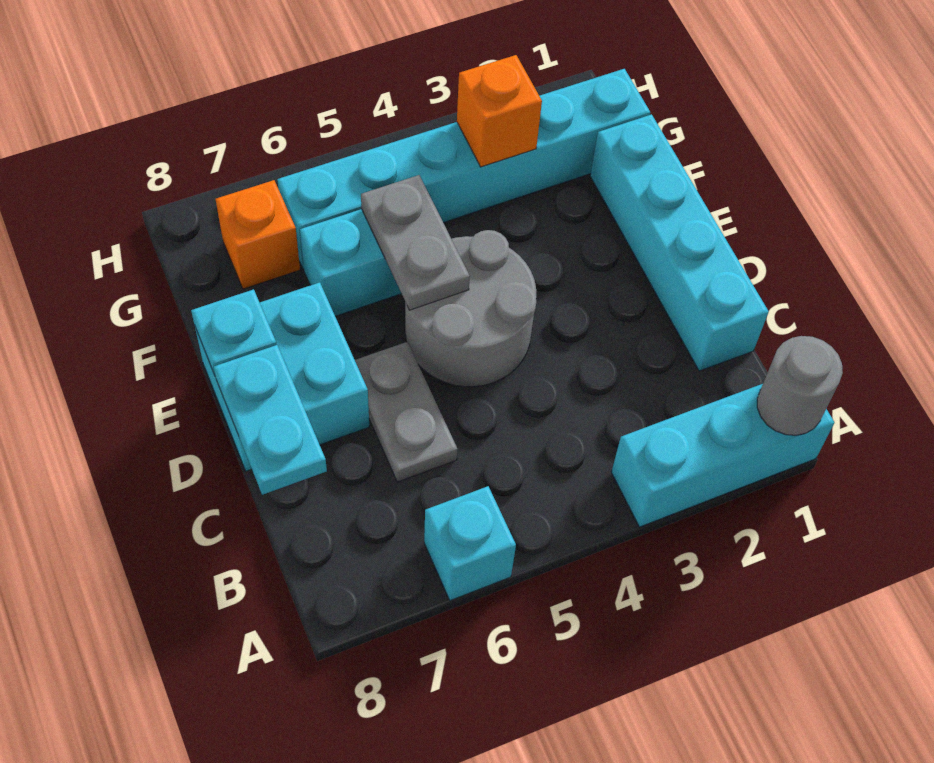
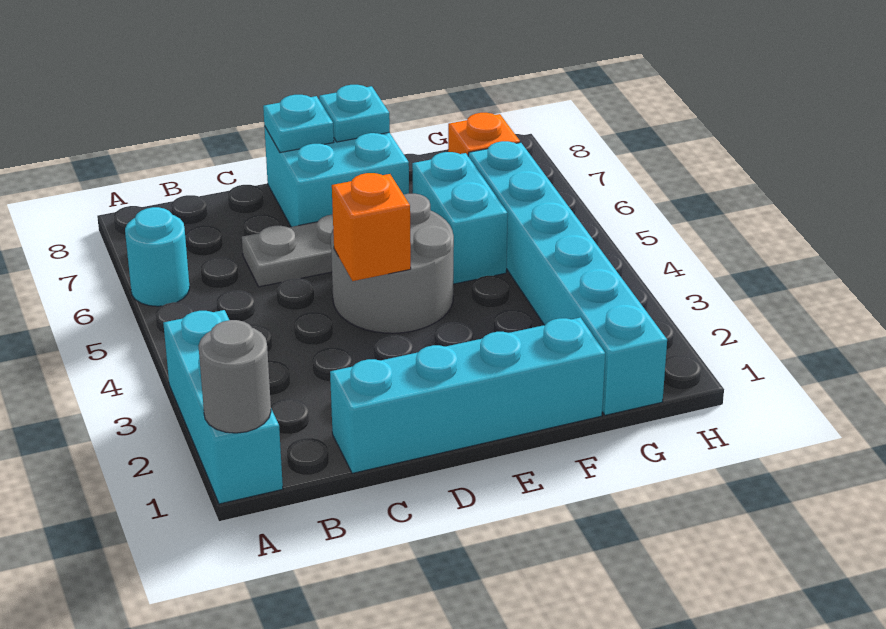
cyan brick A6 level 1 -> cyan round brick A6 level 1
cyan plate C8:D8 level 2 -> cyan plate D8 level 2
grey plate E5:F5 level 2 -> none
orange brick G3 level 2 -> orange brick D4 level 2

